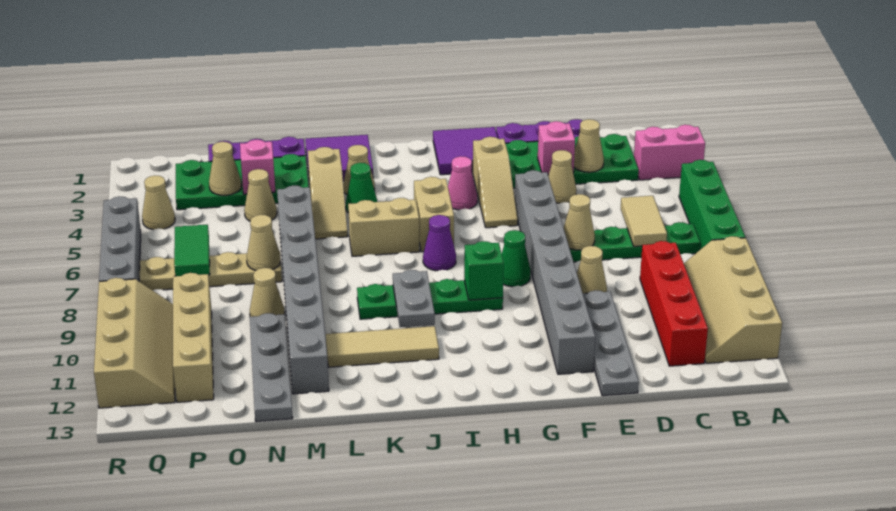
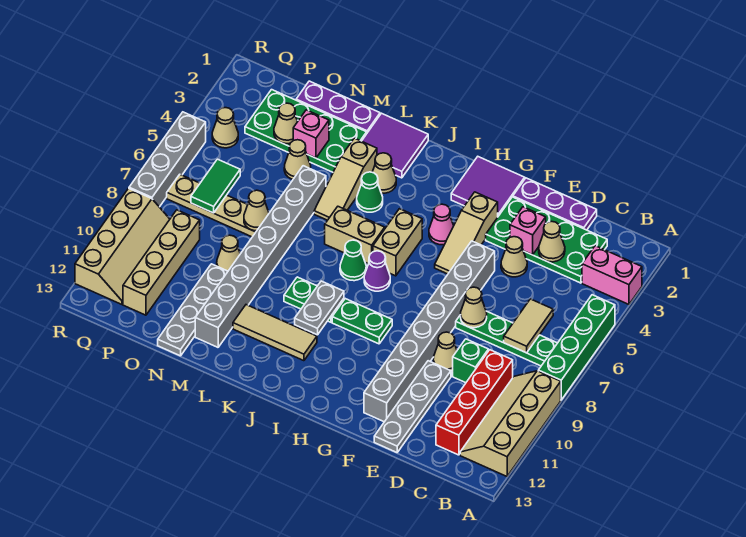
green cone G8 level 1 -> green cone J7 level 1
green brick H9 level 2 -> green brick D9 level 1

